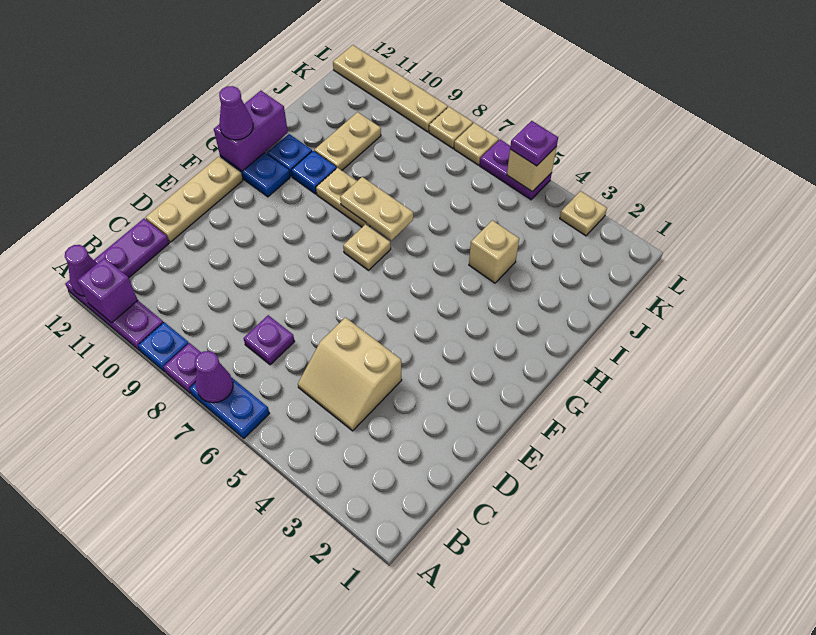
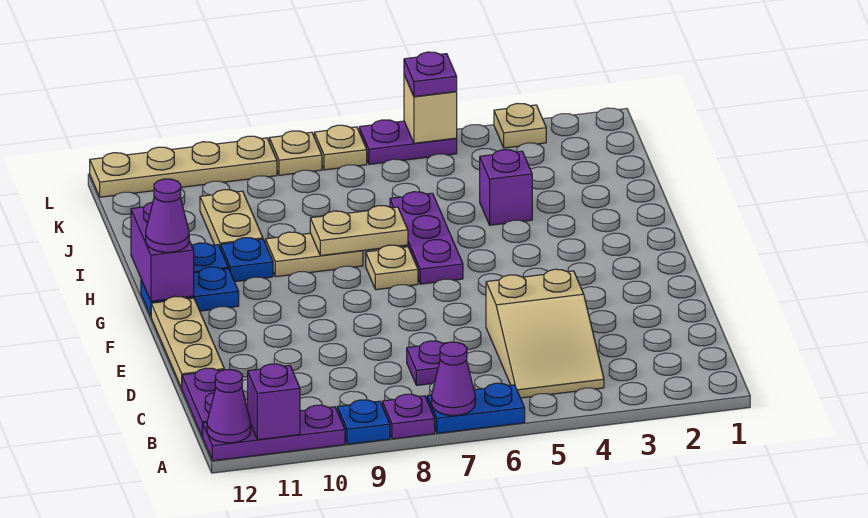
tan slope C4:D5 level 1 top D -> tan slope B4:D5 level 1 top D
none -> purple plate G6:I6 level 1
tan brick I4 level 1 -> purple brick I4 level 1

